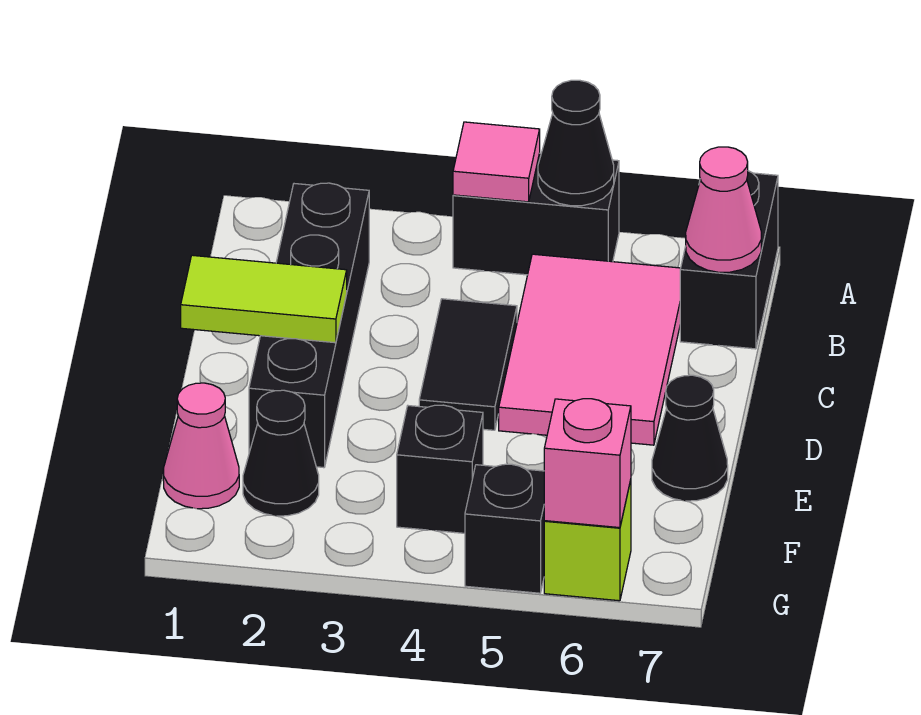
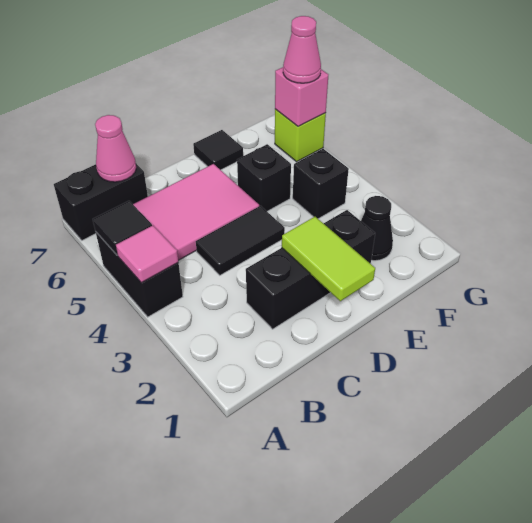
black cone A5 level 2 -> black tile A5 level 2
black brick B2:E2 level 1 -> black brick C2:E2 level 1
black cone E7 level 1 -> black tile E7 level 1
pink cone F1 level 1 -> pink cone G6 level 3
black brick G5 level 1 -> black brick E5 level 1

